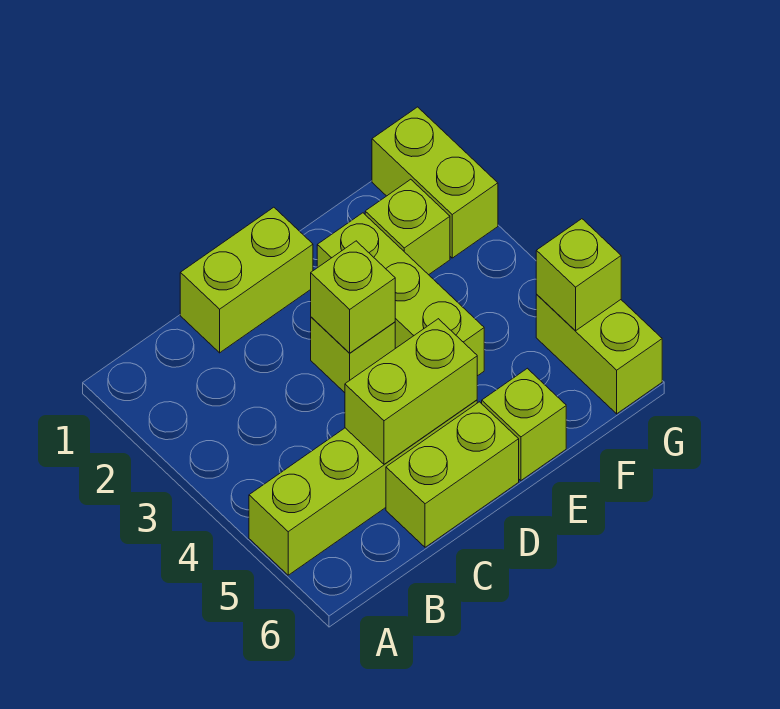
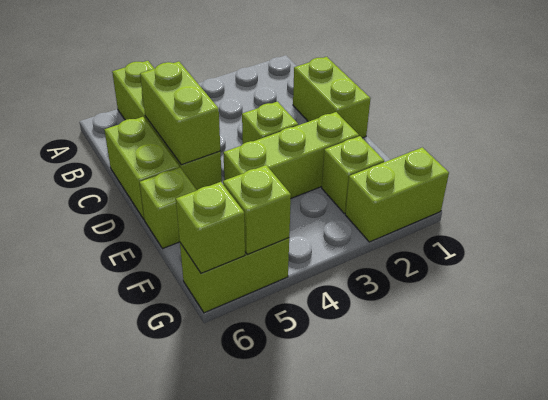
lime brick D3 level 2 -> lime brick G6 level 2

